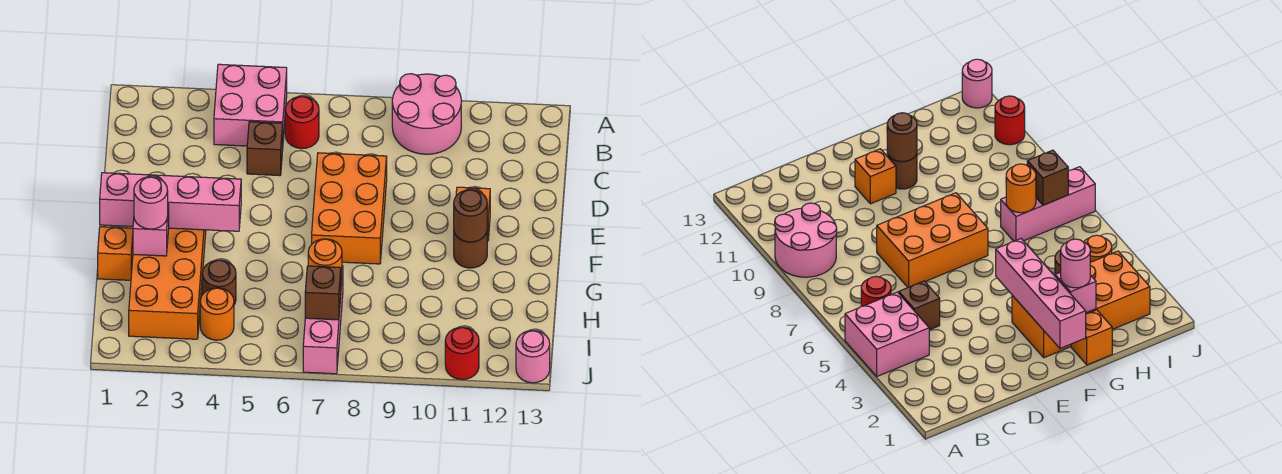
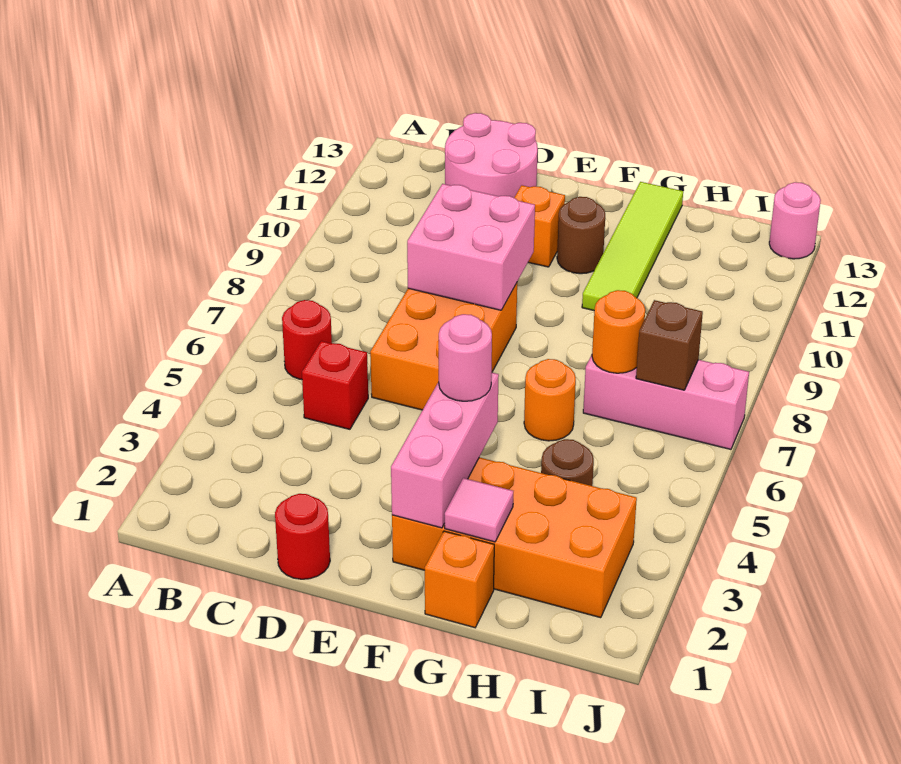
pink brick A4:B5 level 1 -> pink brick D8:E9 level 2
pink round brick A9:B10 level 1 -> pink round brick C12:D13 level 1
brown brick C5 level 1 -> red brick C5 level 1
orange brick D7:F8 level 1 -> orange brick D6:E8 level 1
pink brick F1:F4 level 2 -> pink brick F2:F4 level 2
brown round brick F11 level 2 -> none
pink brick G2 level 2 -> pink tile G2 level 2
pink round brick G2 level 3 -> pink round brick F4 level 3
none -> lime tile G10:G13 level 1
orange round brick I4 level 1 -> orange round brick G6 level 1
red round brick J11 level 1 -> red round brick D1 level 1

